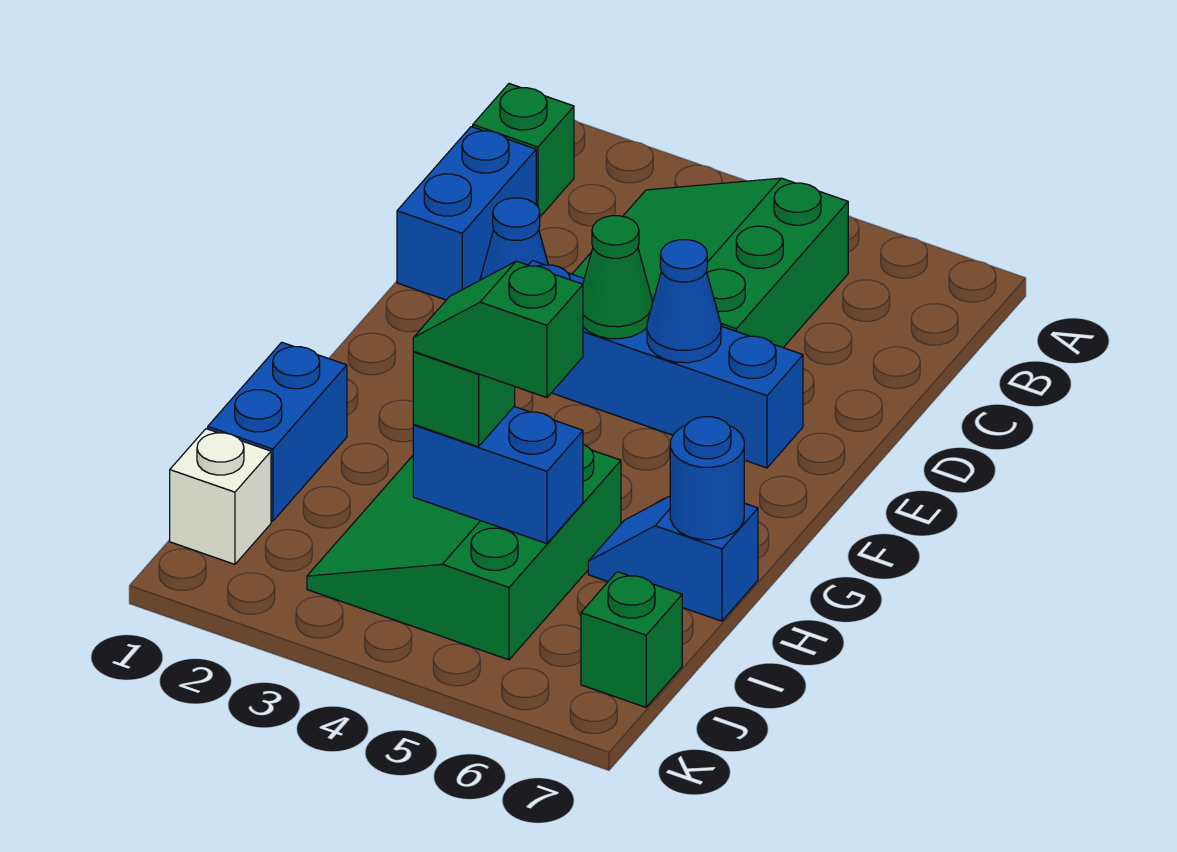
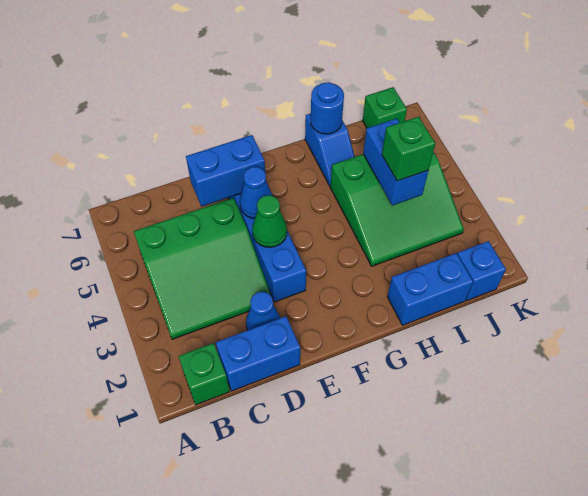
none -> blue brick D6:E6 level 2
green slope I4:I5 level 4 top 5 -> none
white brick J1 level 1 -> blue brick J1 level 1

